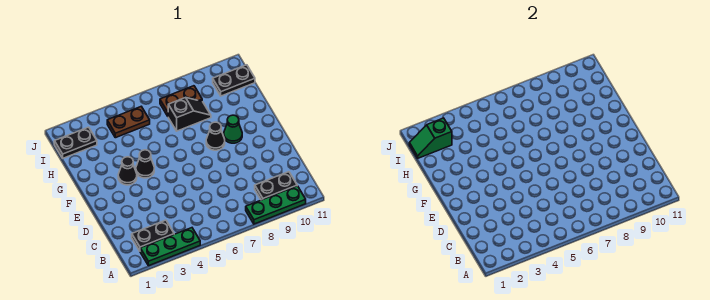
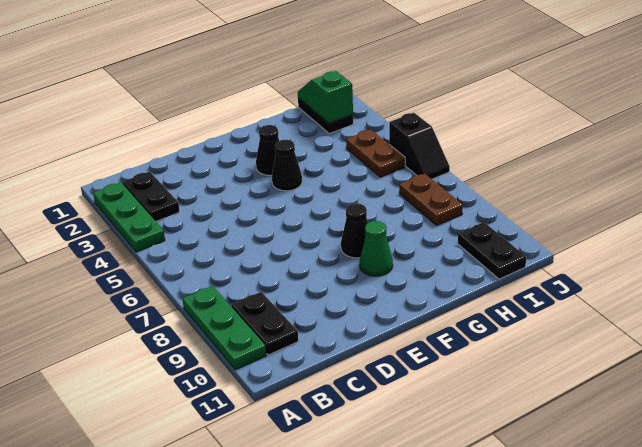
black slope H7:H8 level 1 top 7 -> black slope J5:J6 level 1 top 5

